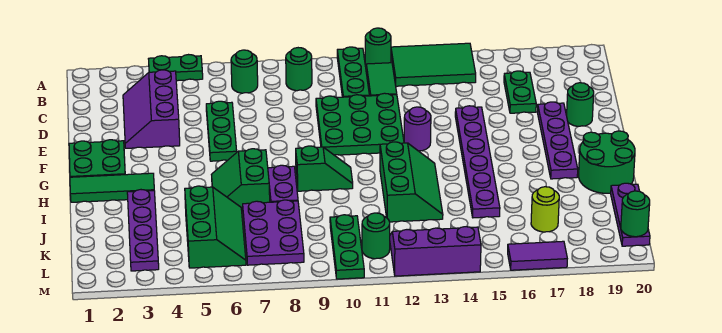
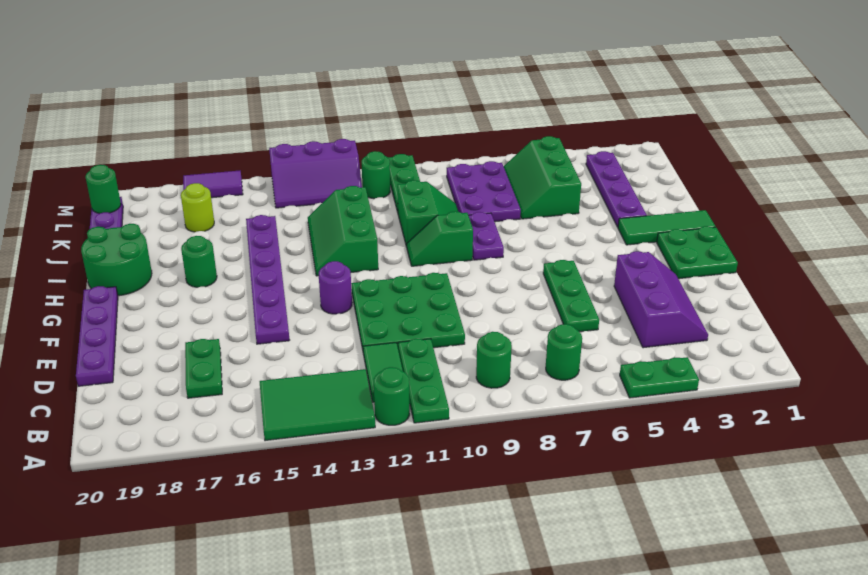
purple plate E18:H18 level 1 -> purple plate D20:G20 level 1
green round brick E19 level 1 -> green round brick H17 level 1
green slope H6:I7 level 1 top 7 -> green slope I9:J10 level 1 top 10

